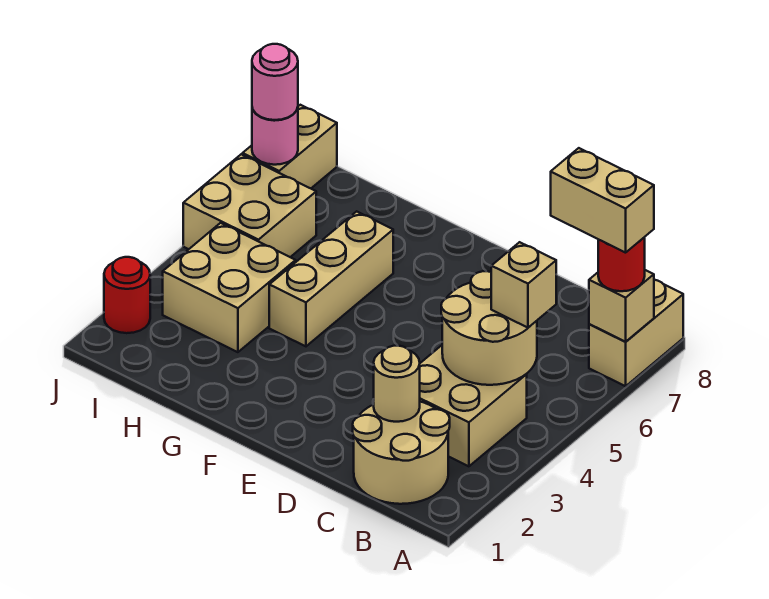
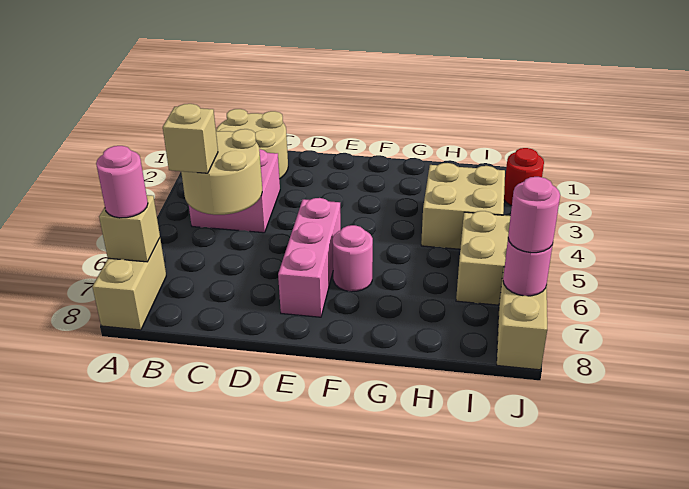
red round brick A7 level 3 -> pink round brick A7 level 3
tan brick A7:B7 level 4 -> none
tan brick B3:C4 level 1 -> pink brick B3:C4 level 1
tan round brick C2 level 2 -> none
none -> pink brick E5:E7 level 1
none -> pink round brick F6 level 1
tan brick G4:G6 level 1 -> none

